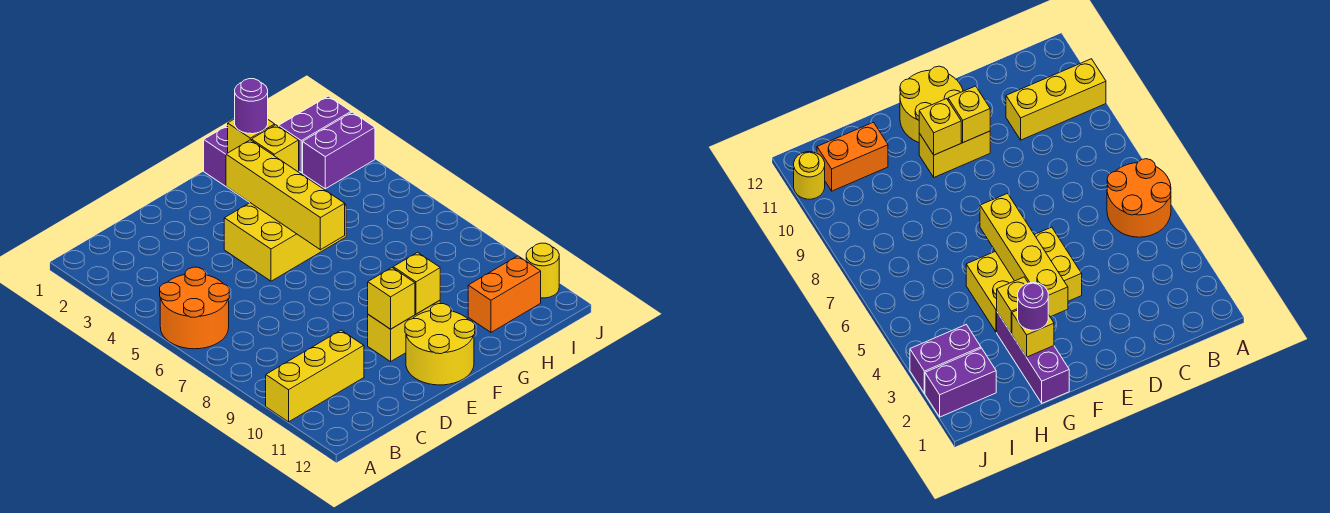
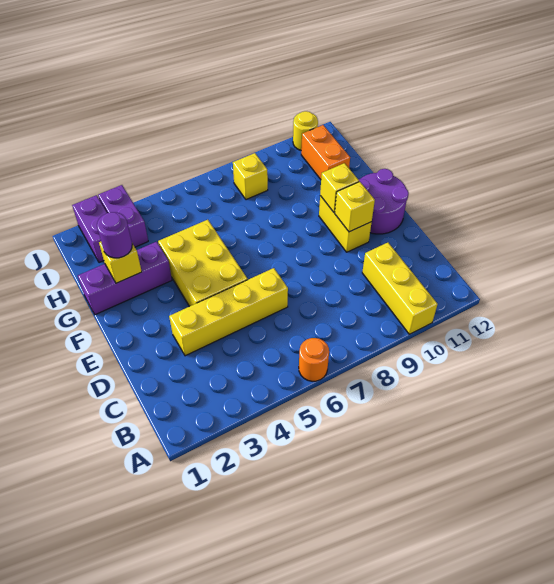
orange round brick A5:B6 level 1 -> orange round brick A6 level 1
yellow round brick E11:F12 level 1 -> purple round brick E11:F12 level 1
yellow brick F3:F6 level 2 -> yellow brick D3:D6 level 1
yellow brick G3 level 2 -> yellow brick I8 level 1

